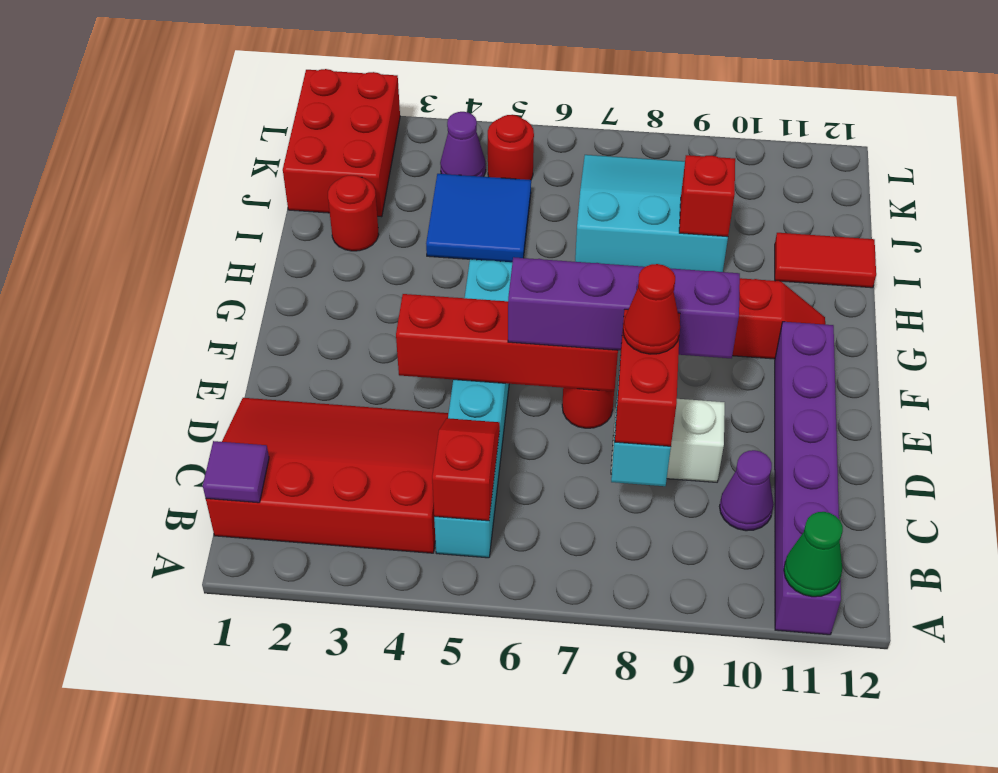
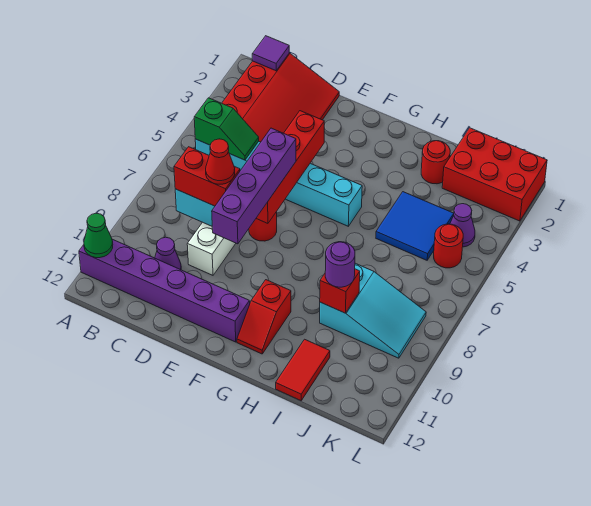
red slope B5:C5 level 2 top B -> green slope B5:C5 level 2 top B
cyan slope I7:K9 level 1 top I -> cyan slope I8:K9 level 1 top I
none -> purple round brick I9 level 3

